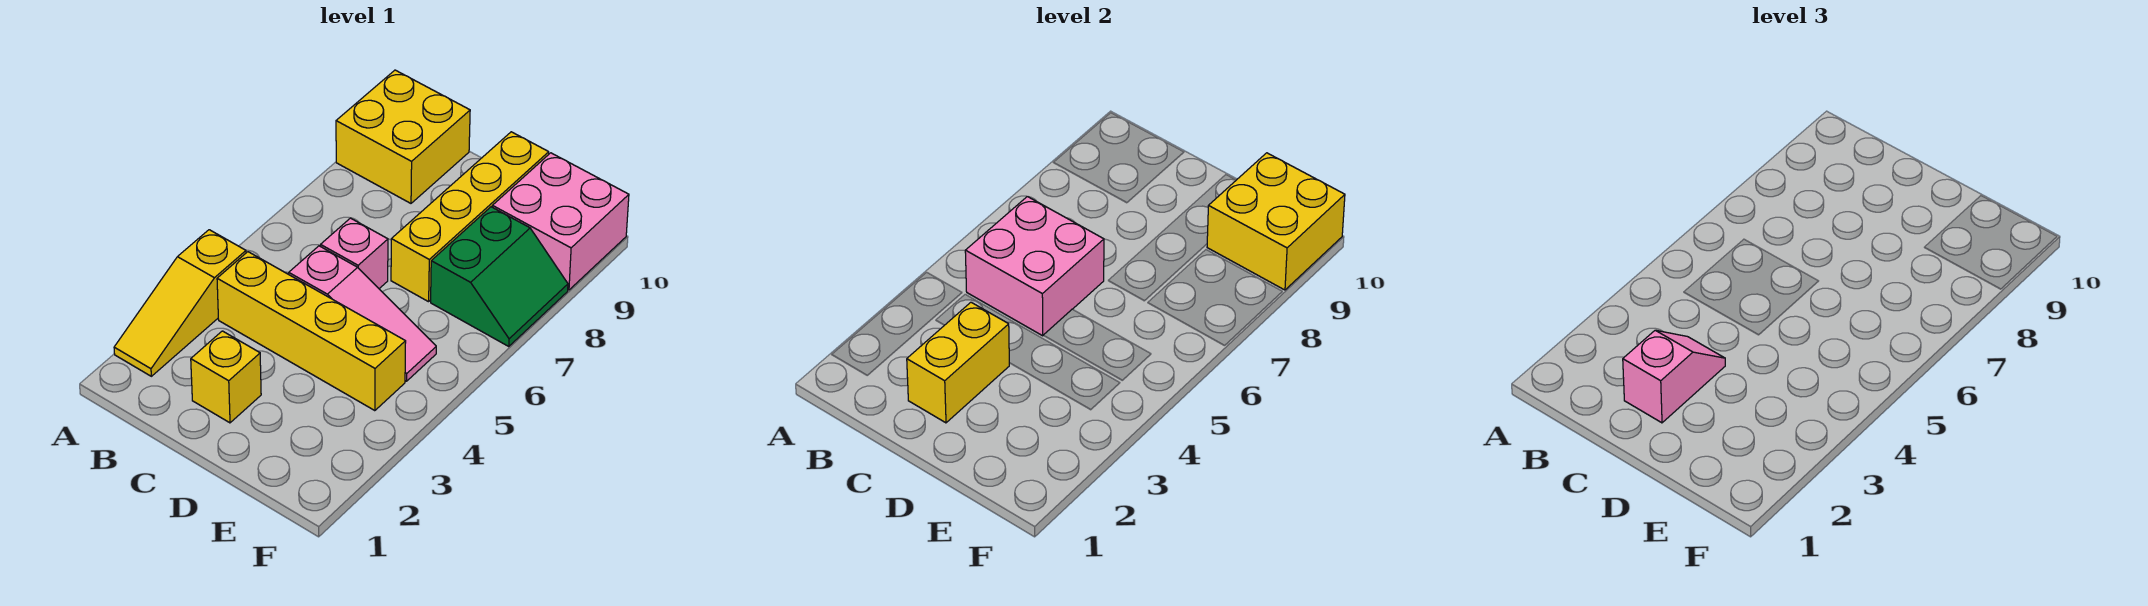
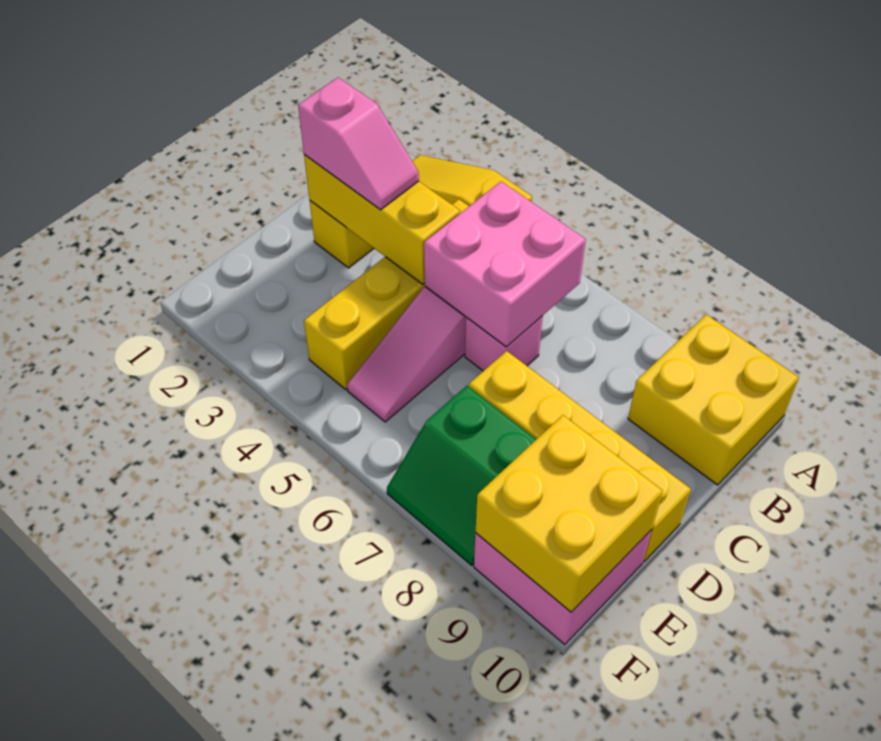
yellow brick C2:C3 level 2 -> yellow brick C2:C4 level 2

